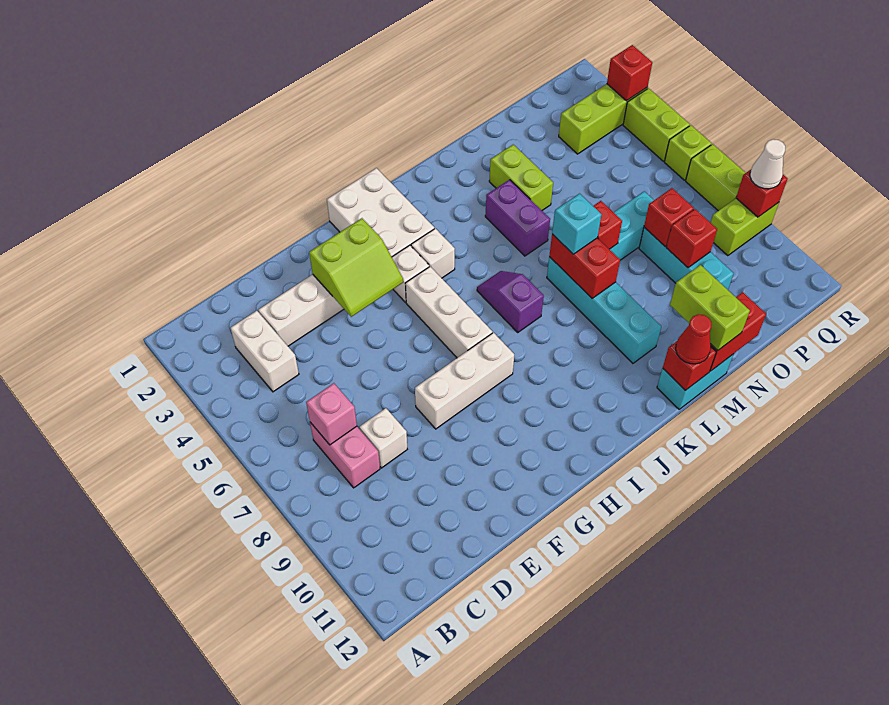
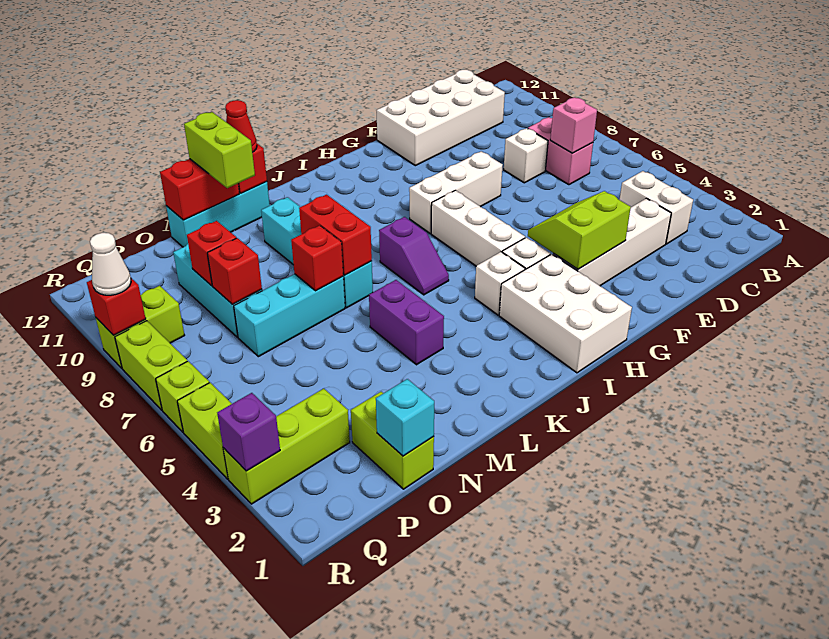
none -> white brick C11:F12 level 1
cyan brick L7 level 3 -> cyan brick O1 level 2
cyan brick L12:M12 level 1 -> cyan brick L12:N12 level 1
lime brick M3:M4 level 1 -> lime brick O1:O2 level 1
red brick R3 level 2 -> purple brick R3 level 2

